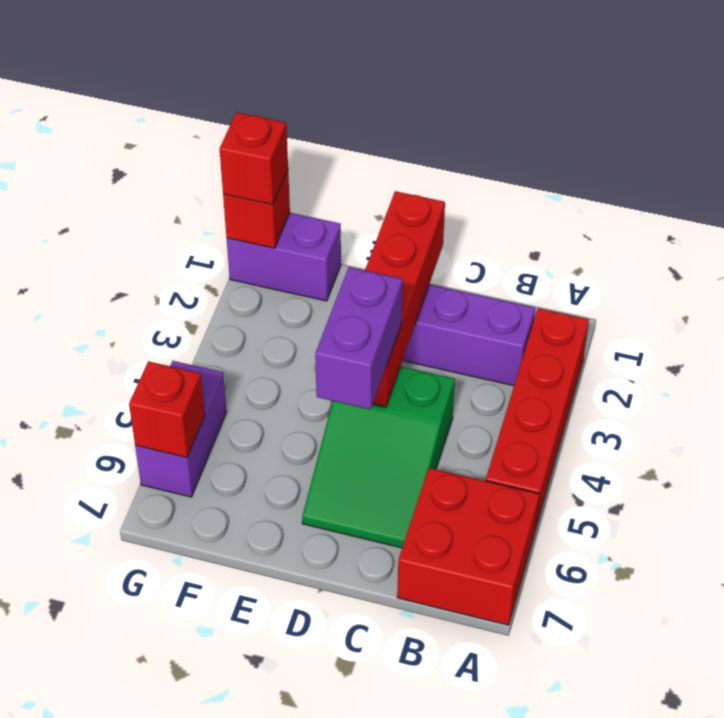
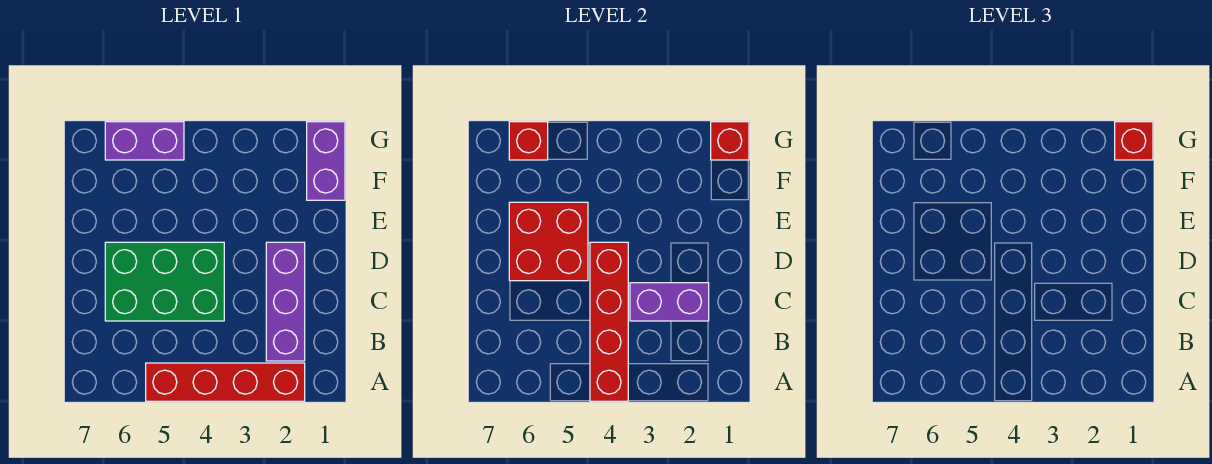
red brick A6:B7 level 1 -> red brick D5:E6 level 2
green slope C4:D6 level 1 top 4 -> green brick C4:D6 level 1
red brick D1:D4 level 2 -> red brick A4:D4 level 2
purple brick D4:D5 level 3 -> purple brick C2:C3 level 2

